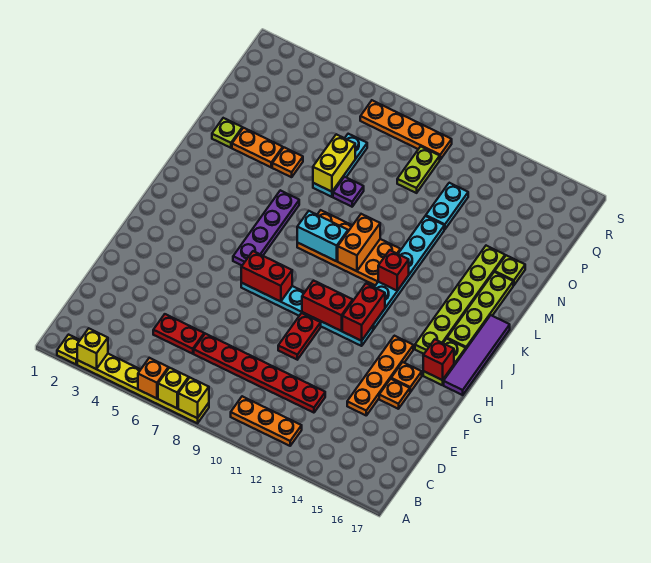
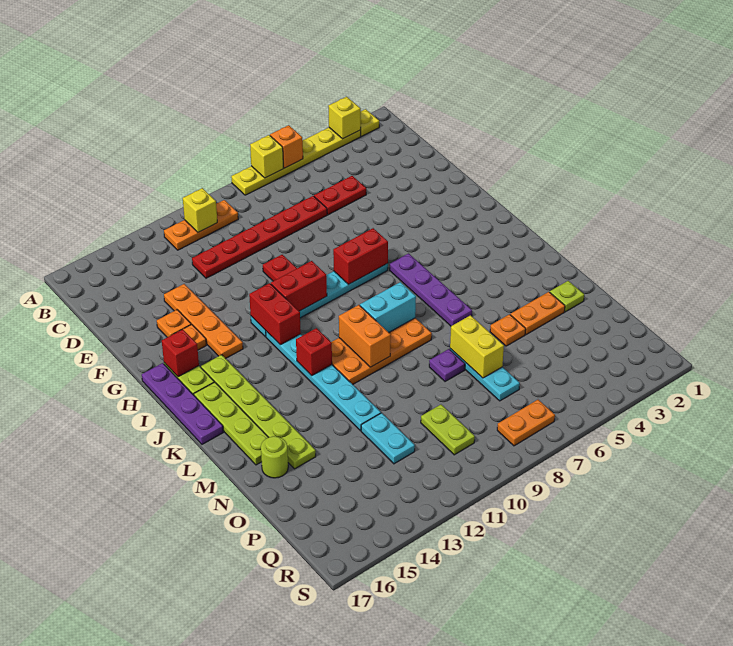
yellow brick A8 level 2 -> yellow brick B11 level 2
purple tile H17:K17 level 1 -> purple plate H17:K17 level 1
lime plate N16 level 1 -> lime round brick N16 level 1
orange plate R7:R10 level 1 -> orange plate R7:R8 level 1

